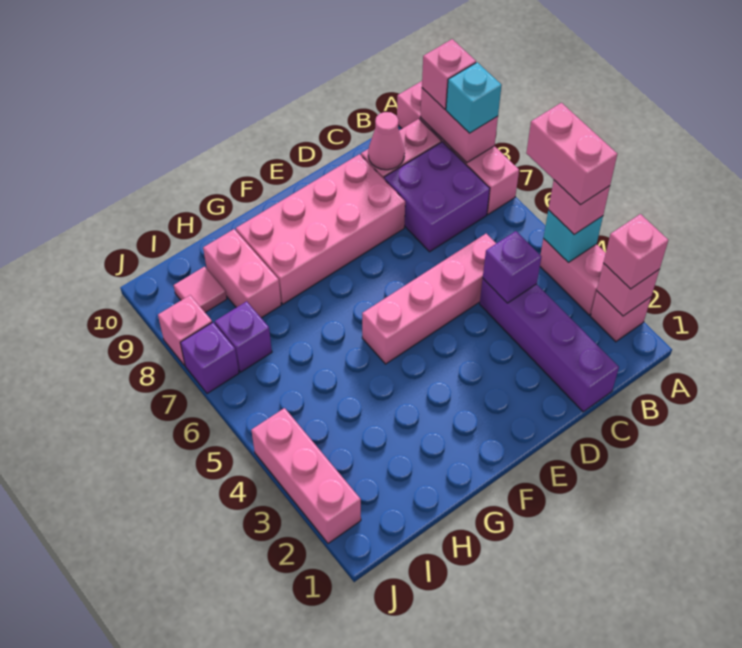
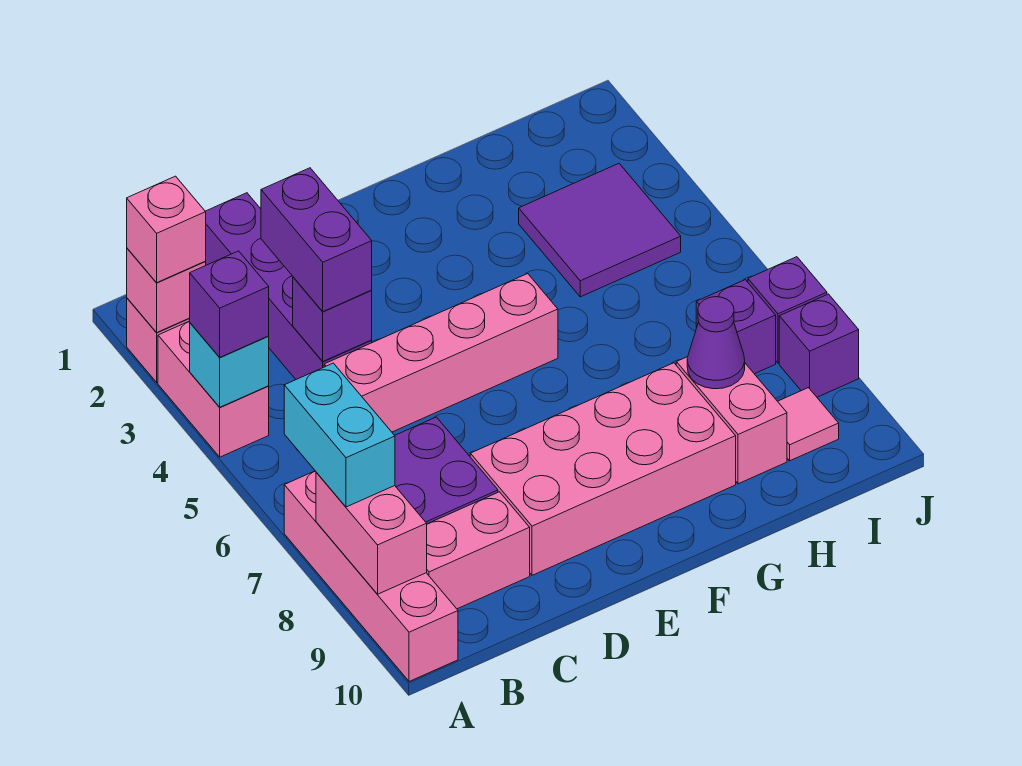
pink brick A4 level 3 -> purple brick A4 level 3
pink brick A4:A5 level 4 -> none
cyan brick A8 level 3 -> cyan brick A7:A8 level 3
pink brick A9 level 3 -> none
none -> purple brick C3:C4 level 3
pink cone C9 level 2 -> none
none -> purple tile H3:I4 level 1
none -> purple cone H8 level 2
pink brick J2:J4 level 1 -> none
pink brick J8 level 1 -> purple brick J8 level 1

